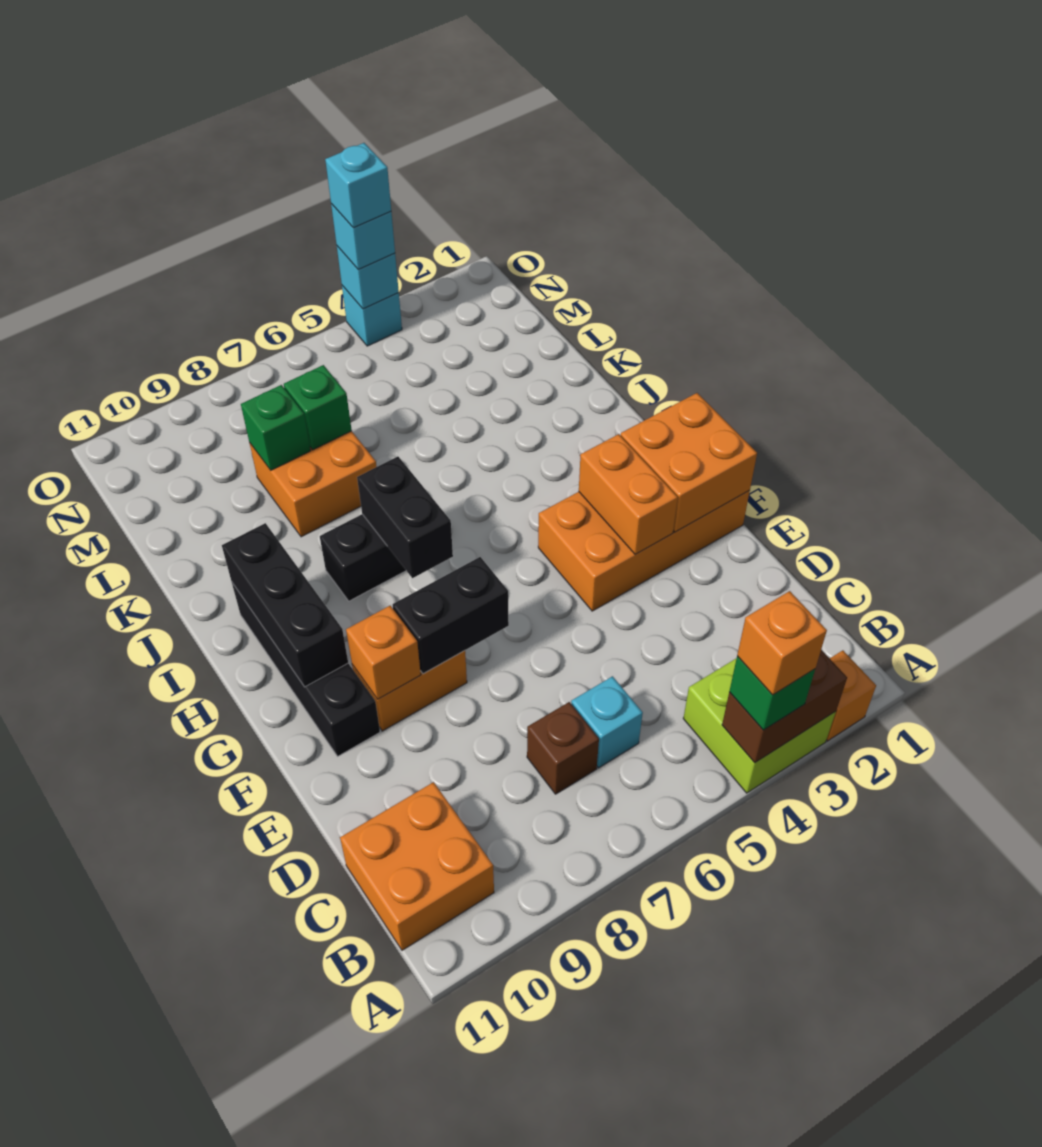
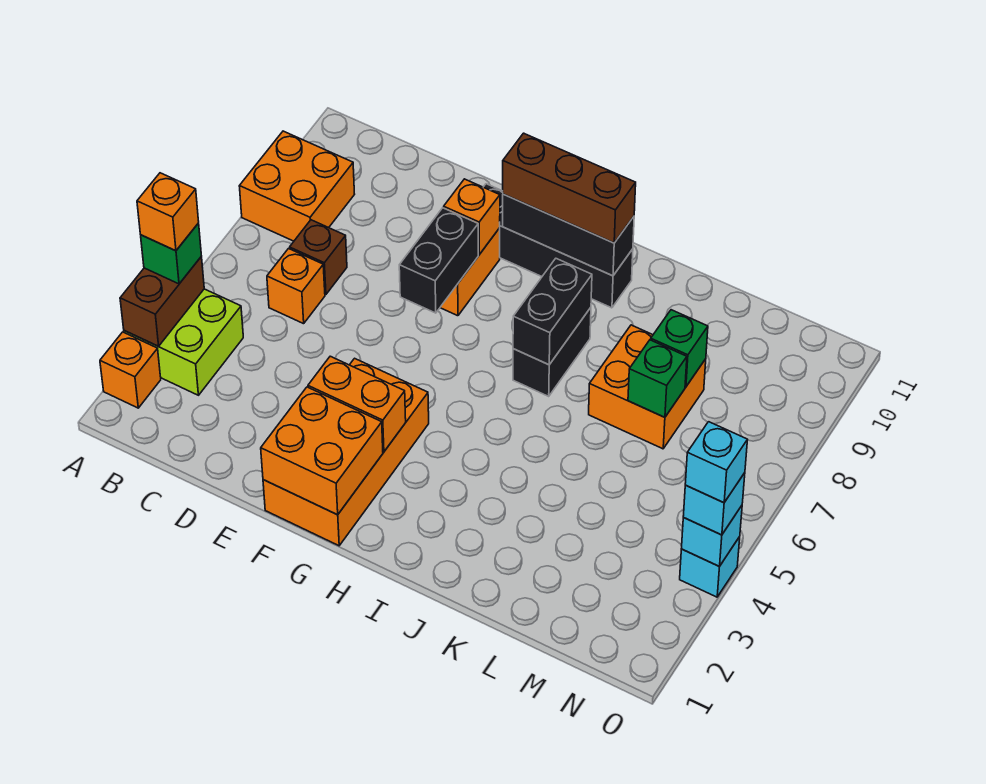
orange brick B10:C11 level 1 -> orange brick A8:B9 level 1
cyan brick C6 level 1 -> orange brick C6 level 1
none -> brown brick G10:I10 level 3
black brick H7:I7 level 2 -> black brick I7:I8 level 2

